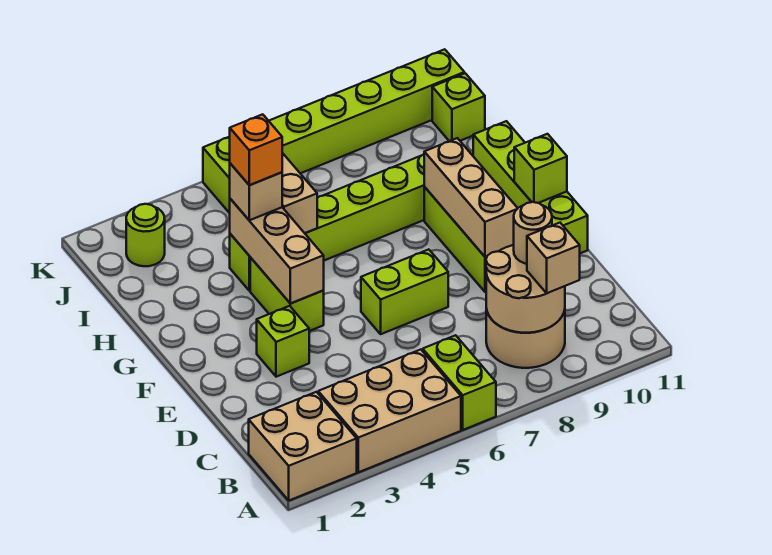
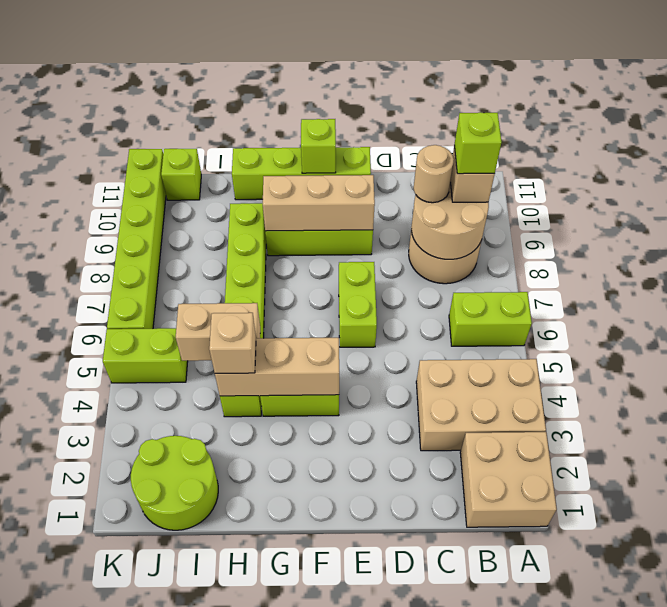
tan brick A3:B5 level 1 -> tan brick A3:C4 level 1
lime brick E3 level 1 -> lime brick B9 level 4
orange brick H4 level 4 -> none
lime round brick J2 level 1 -> lime round brick I1:J2 level 1

